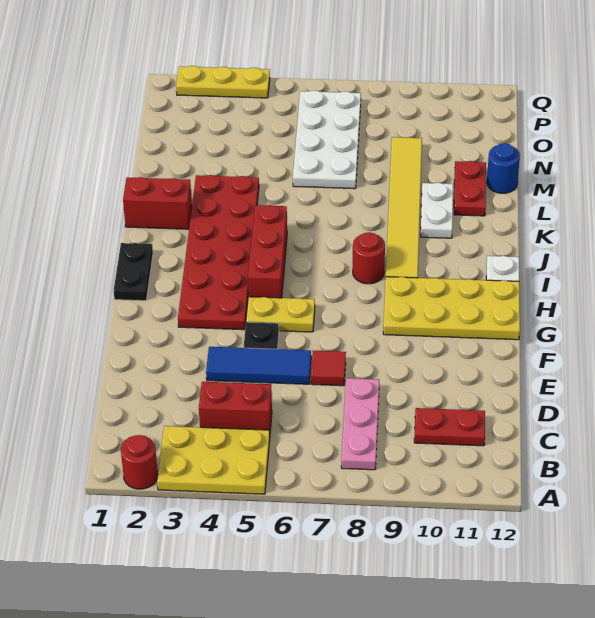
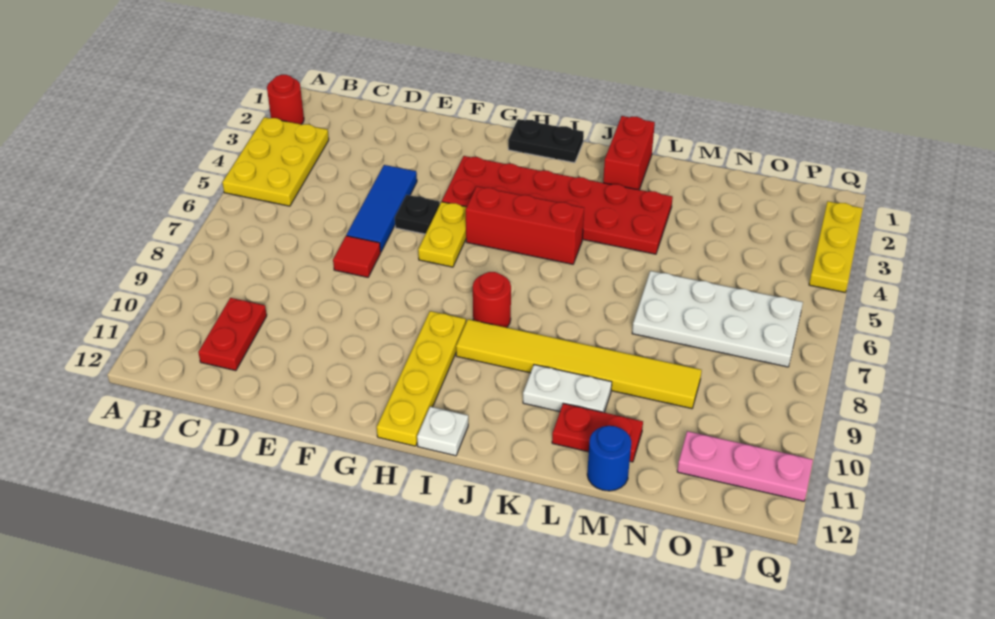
pink plate B8:D8 level 1 -> pink plate O11:Q11 level 1
red brick C4:C5 level 1 -> none
yellow plate G9:H12 level 1 -> yellow plate H9:H12 level 1

